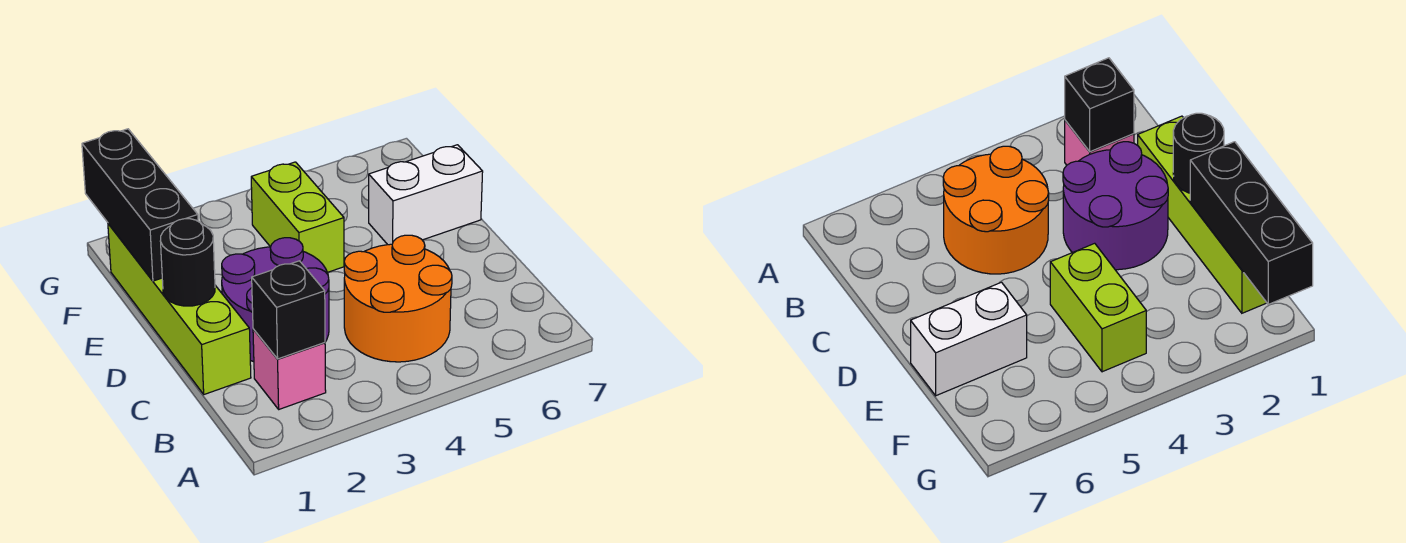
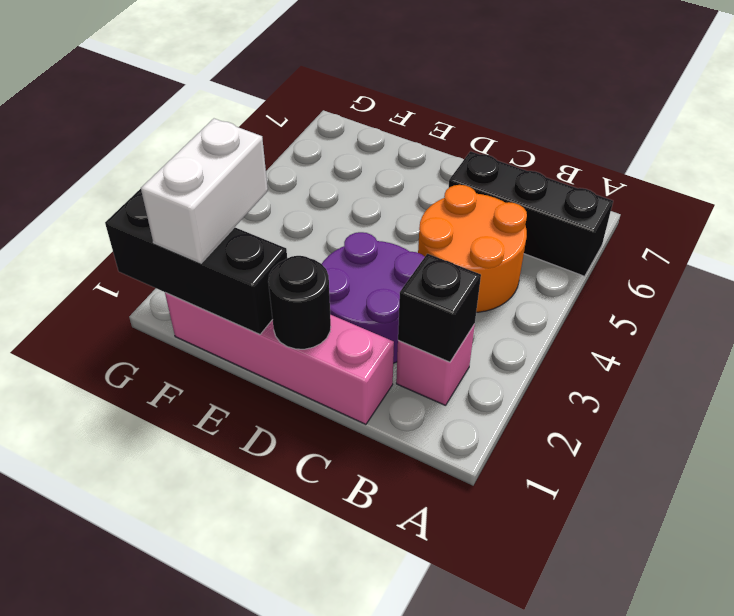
none -> black brick A6:C6 level 1
lime brick C1:F1 level 1 -> pink brick C1:F1 level 1
lime brick E4:F4 level 1 -> none
white brick E6:E7 level 1 -> white brick F1:F2 level 3

